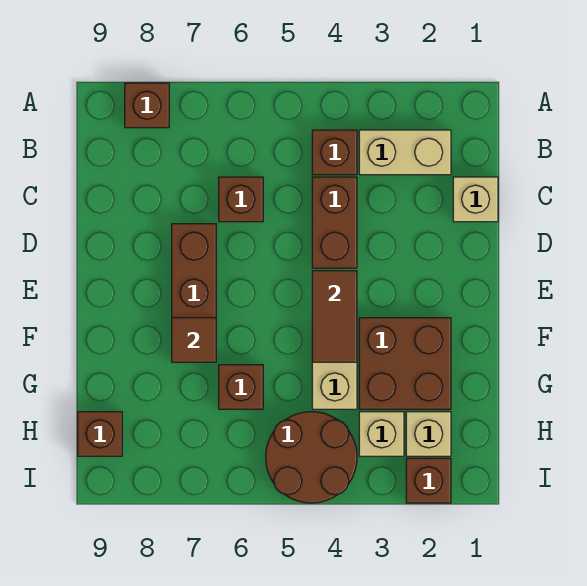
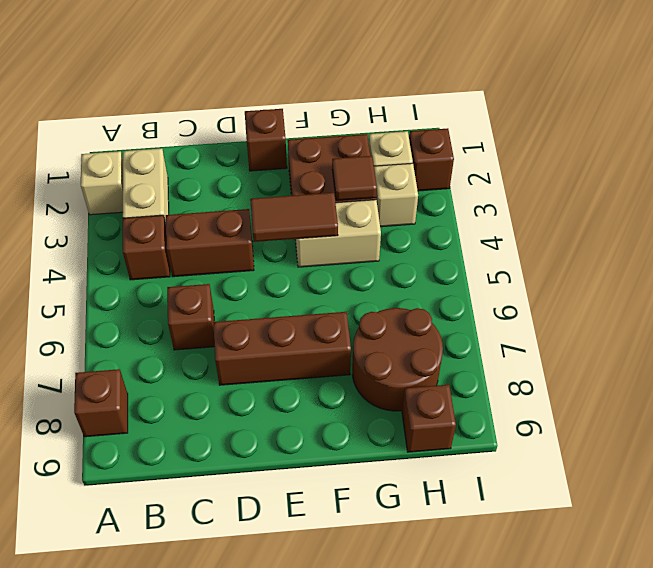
tan brick C1 level 1 -> tan brick A2 level 1
brown tile F7 level 2 -> brown tile G3 level 2
brown brick G6 level 1 -> brown brick E1 level 1
brown round brick H4:I5 level 1 -> brown round brick G7:H8 level 1

